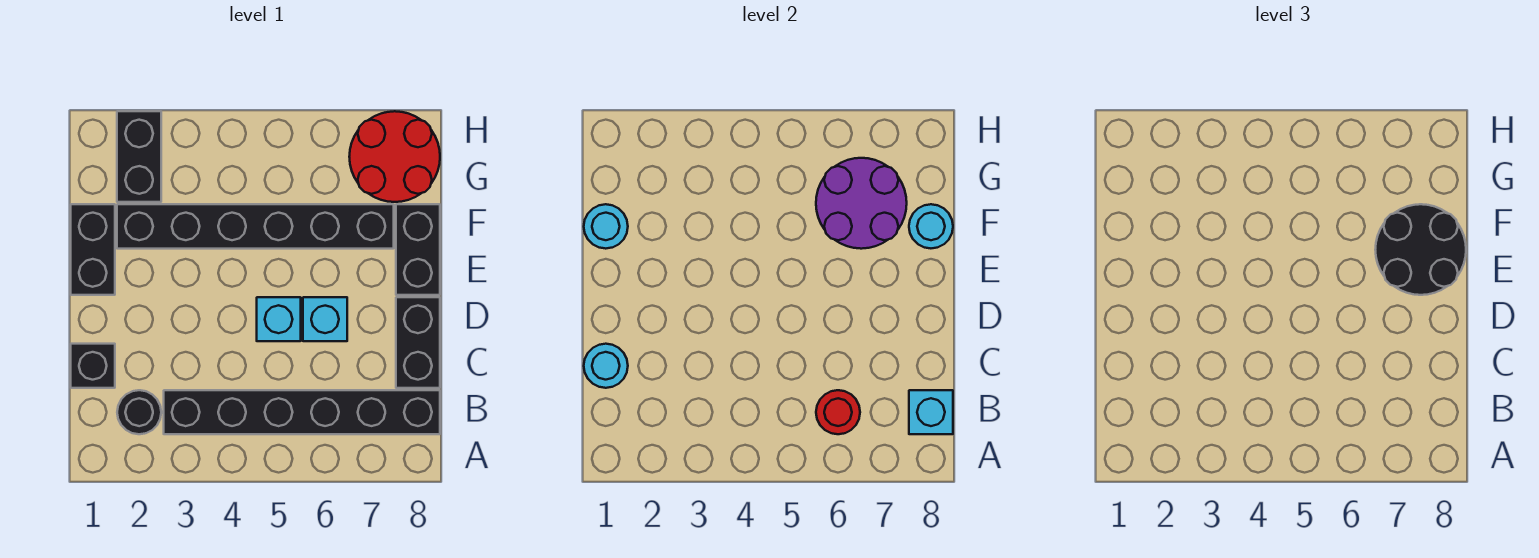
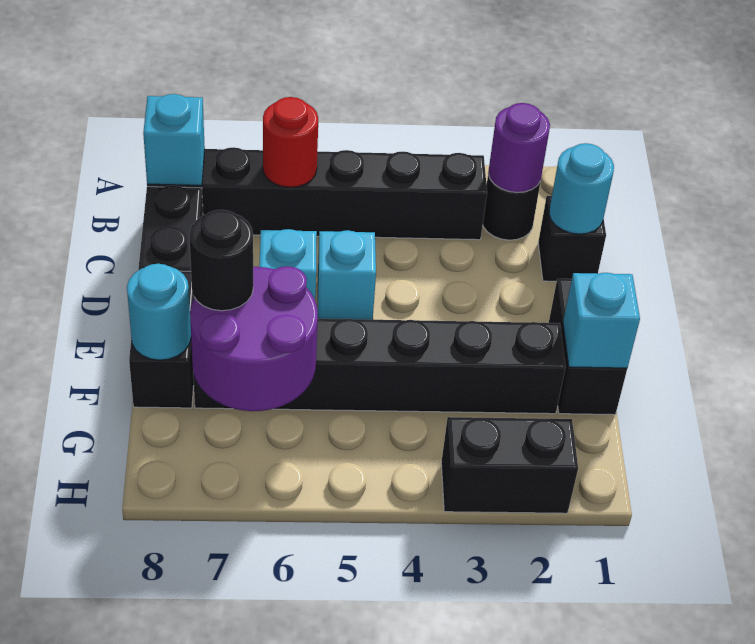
none -> purple round brick B2 level 2
black round brick E7:F8 level 3 -> black round brick F7 level 3
cyan round brick F1 level 2 -> cyan brick F1 level 2
black brick G2:H2 level 1 -> black brick H2:H3 level 1
red round brick G7:H8 level 1 -> none

